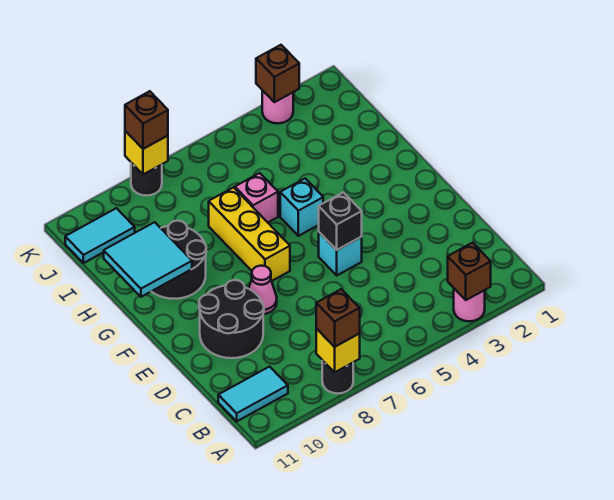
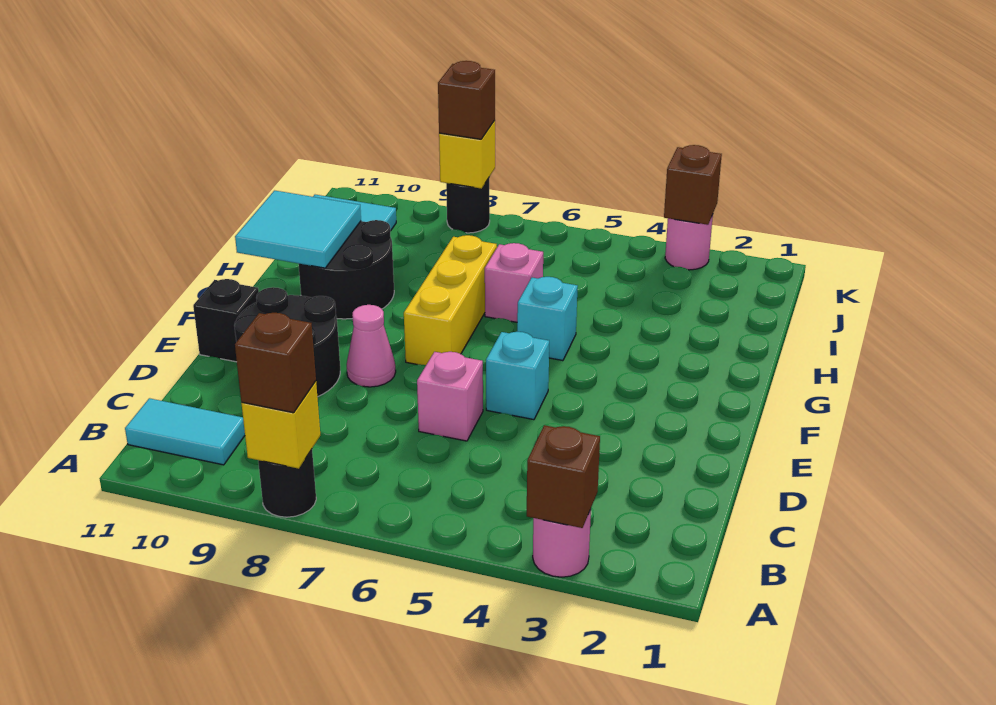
none -> pink brick D6 level 1
black brick E5 level 2 -> black brick E11 level 1

